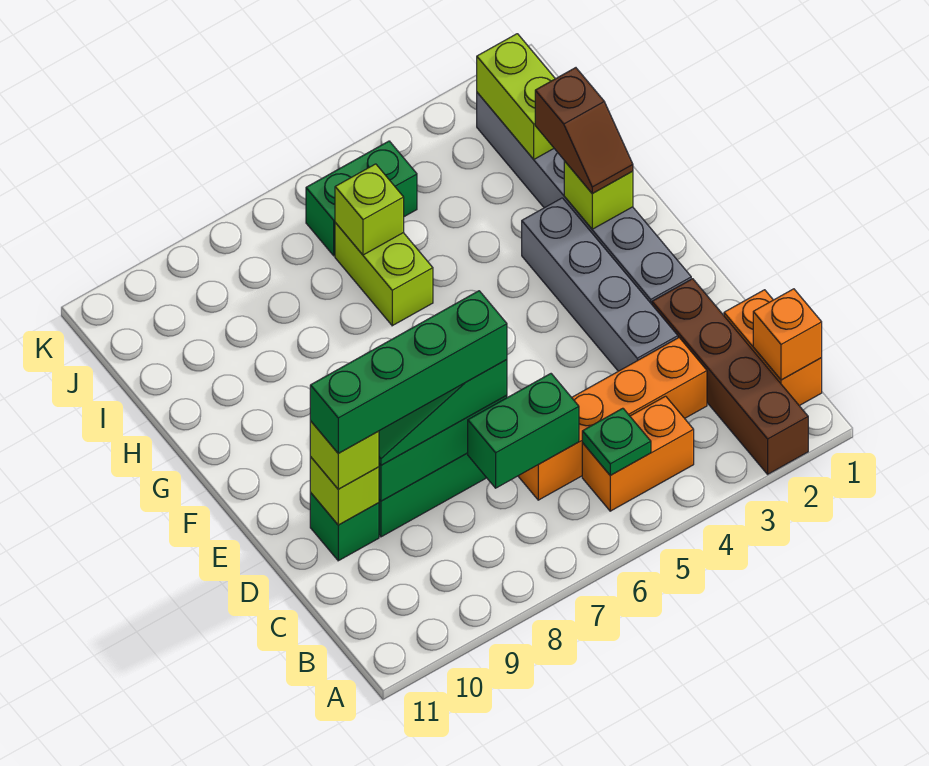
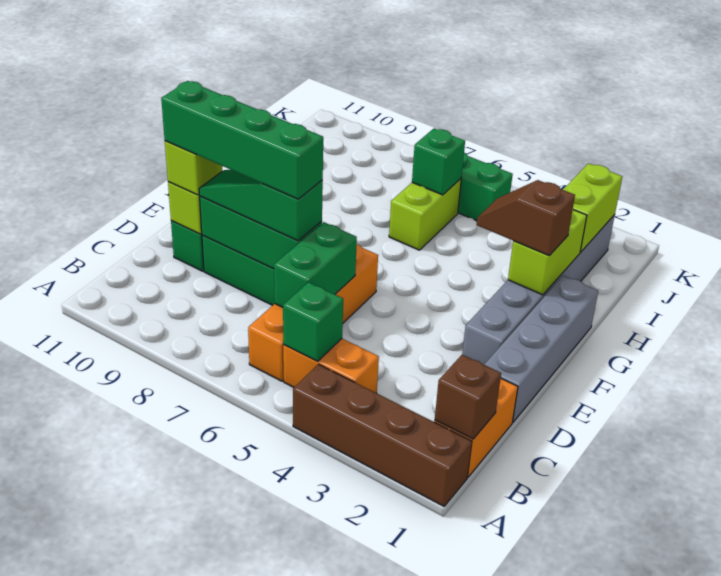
brown brick A2:D2 level 1 -> brown brick A1:A4 level 1
orange brick B1 level 2 -> brown brick B1 level 2
green plate B5 level 2 -> green brick B5 level 2
orange brick C3:C6 level 1 -> orange brick B6:E6 level 1
green brick C6:C7 level 2 -> green brick C6:D6 level 2
grey brick D3:G3 level 1 -> grey brick D1:G1 level 1
lime brick G2 level 2 -> lime brick G2:H2 level 2
brown slope G2:H2 level 3 top H -> brown slope G2:G3 level 3 top 2
lime brick I6 level 2 -> green brick I6 level 2

